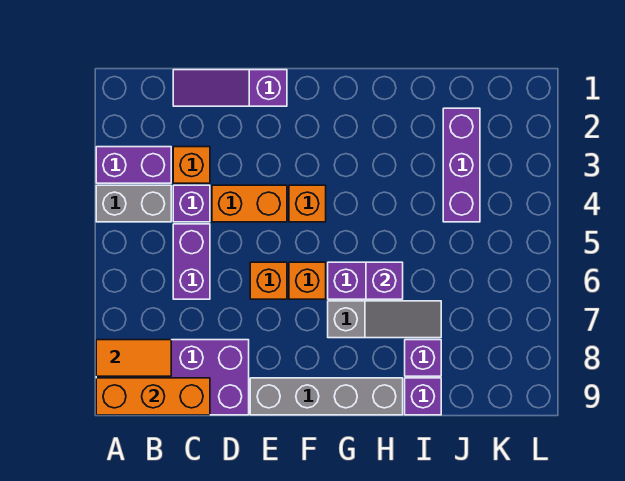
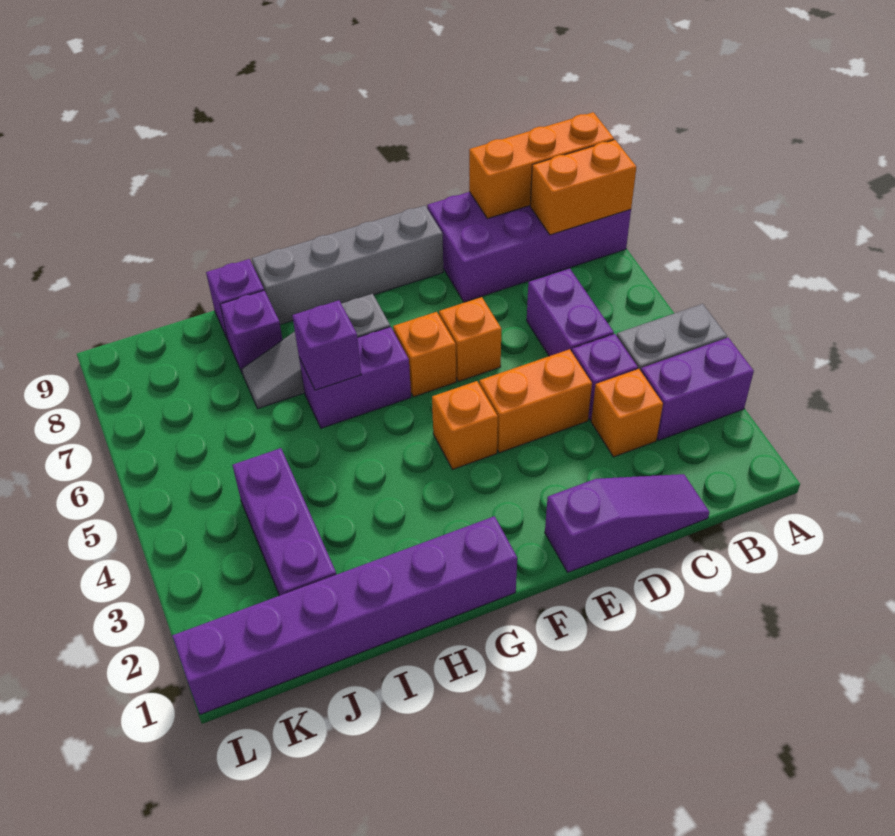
orange tile A8:B8 level 2 -> orange brick A8:B8 level 2
none -> purple brick G1:L1 level 1

